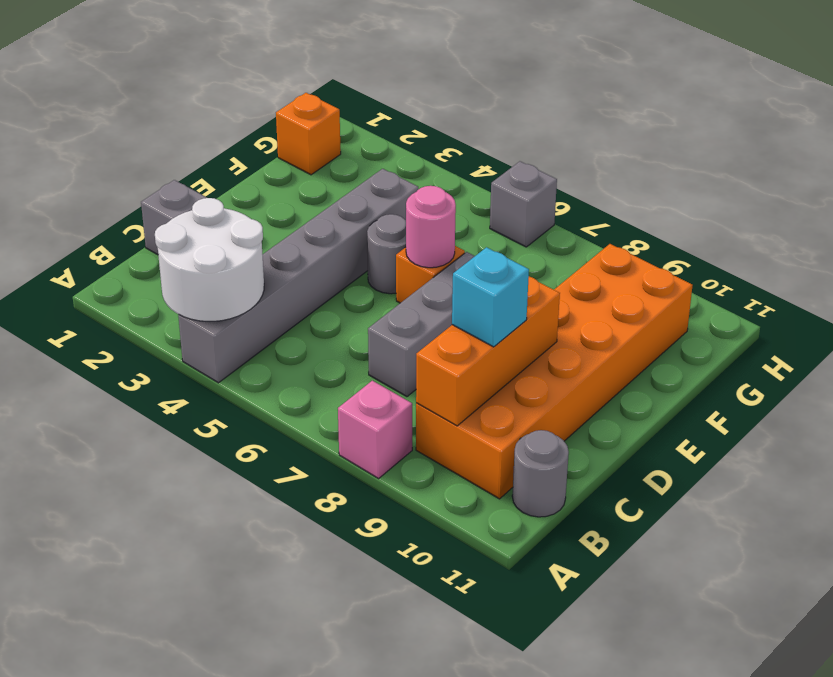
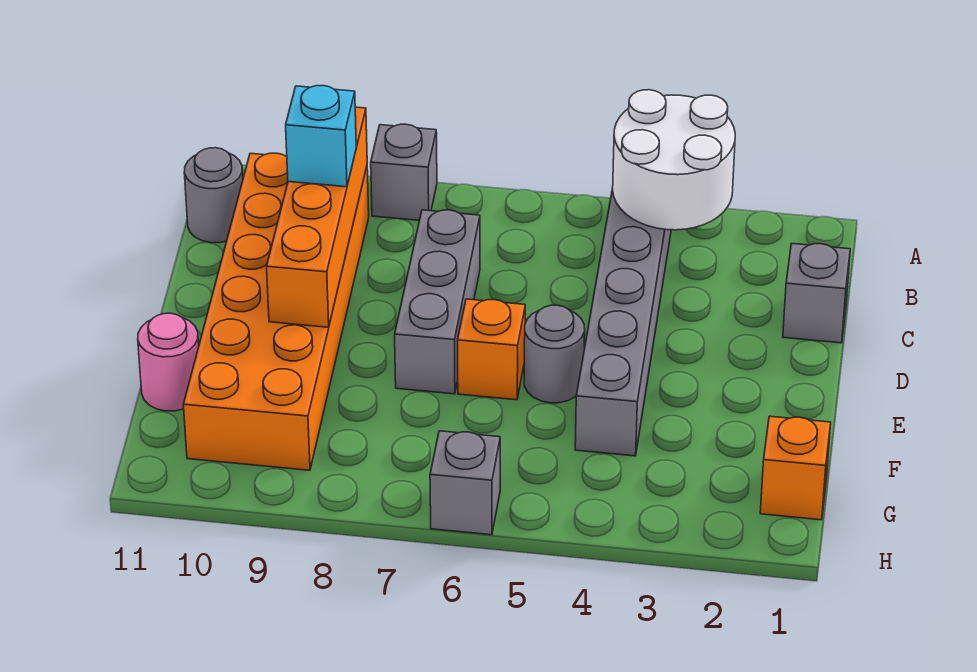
pink brick A8 level 1 -> grey brick A8 level 1
orange brick B9:D9 level 2 -> orange brick B9:E9 level 2
pink round brick E6 level 2 -> pink round brick F11 level 1

